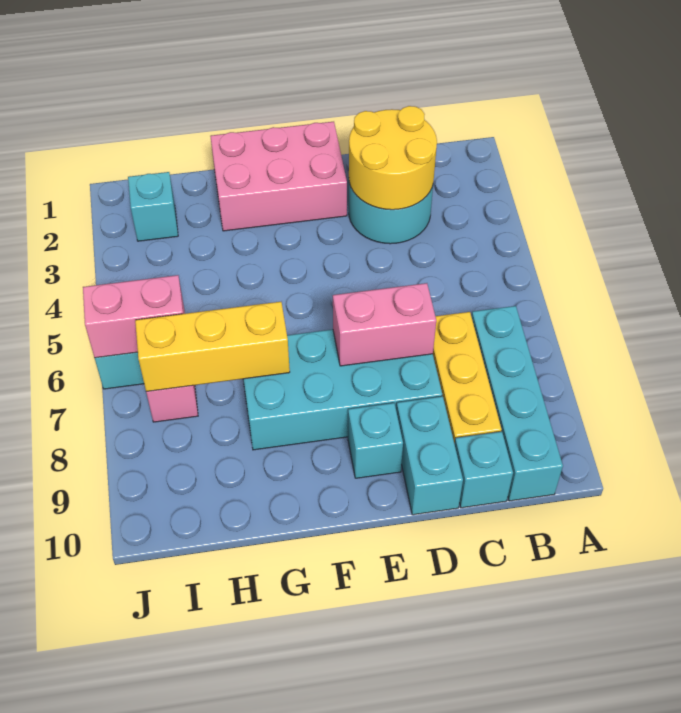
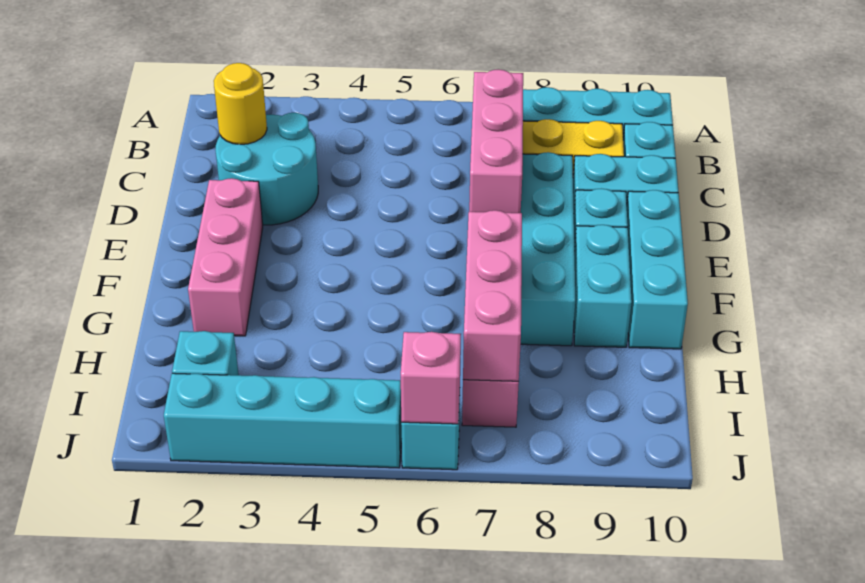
yellow round brick C2:D3 level 2 -> yellow round brick C2 level 2
pink brick D7:E7 level 2 -> pink brick C7:E7 level 2
pink brick E1:G2 level 1 -> pink brick E2:G2 level 1
none -> cyan brick E10:G10 level 1
none -> cyan brick F9:G9 level 1
yellow brick G7:I7 level 2 -> pink brick G7:I7 level 2
pink brick I6:J6 level 2 -> pink brick J6 level 2
none -> cyan brick J2:J5 level 1

